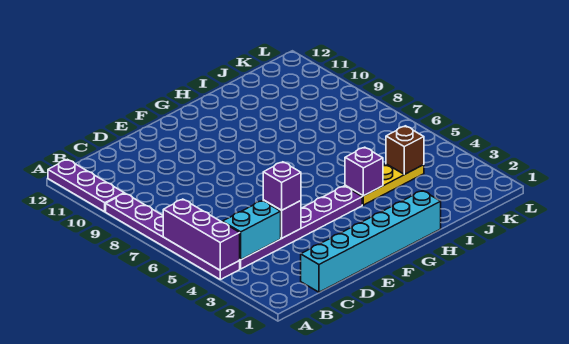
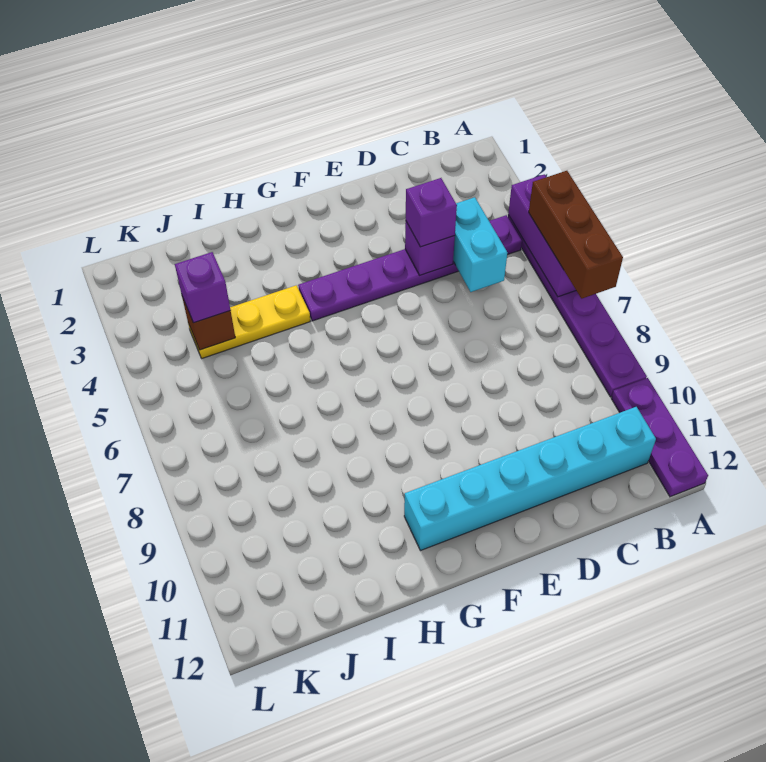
none -> brown brick A5:A7 level 3
cyan brick B4:C4 level 2 -> cyan brick C4:C5 level 2
cyan brick C1:H1 level 1 -> cyan brick B11:G11 level 1
purple brick H4 level 2 -> purple brick J4 level 3

